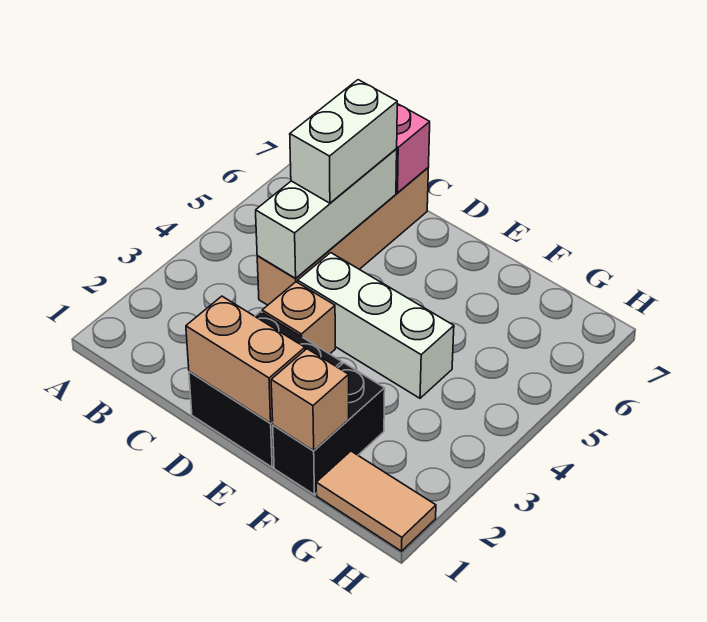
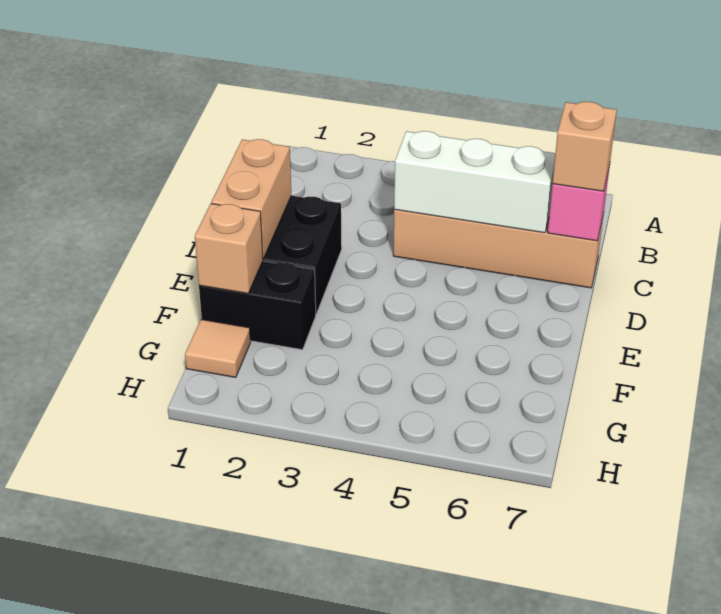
white brick C5:C6 level 3 -> none
tan brick D3 level 1 -> tan brick C7 level 3
white brick D4:F4 level 1 -> none
tan tile G1:H1 level 1 -> tan tile G1 level 1

